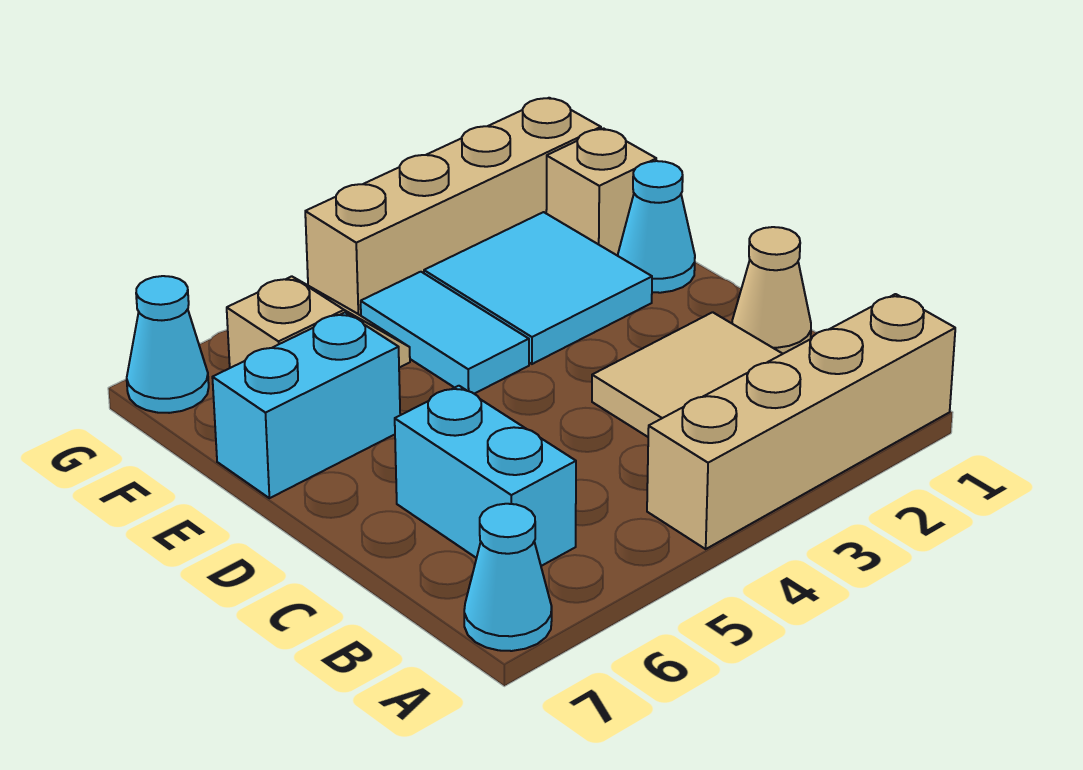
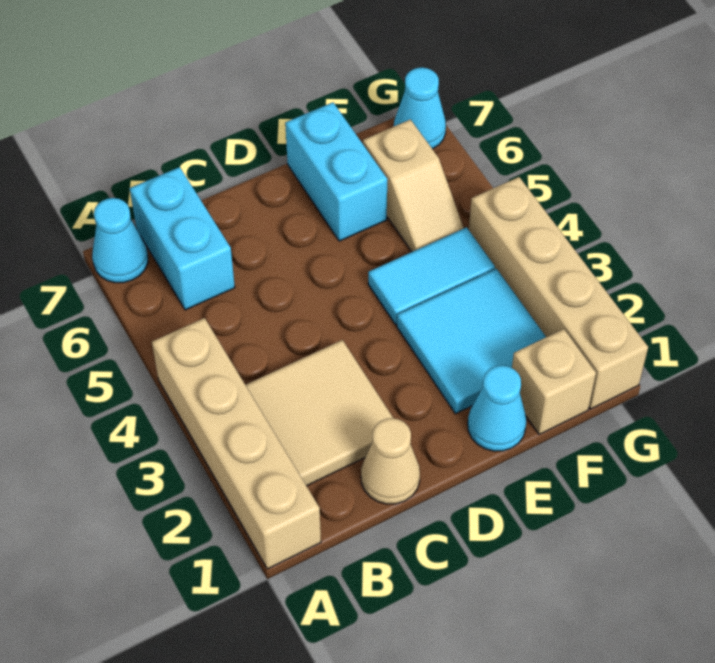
cyan brick B6:C6 level 1 -> cyan brick B6:B7 level 1

